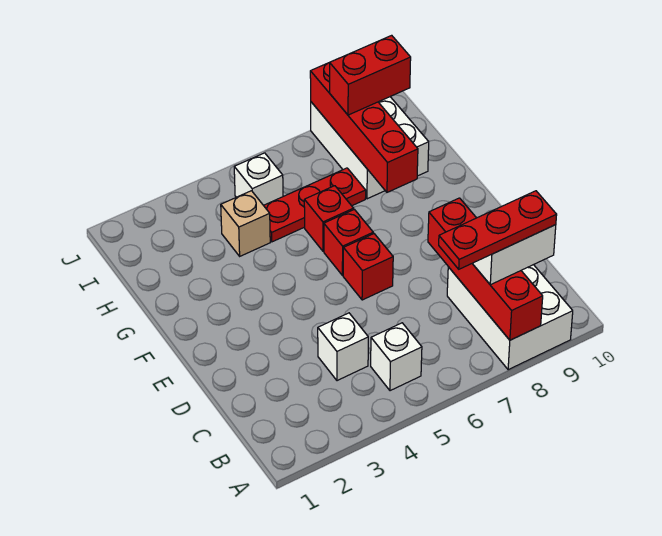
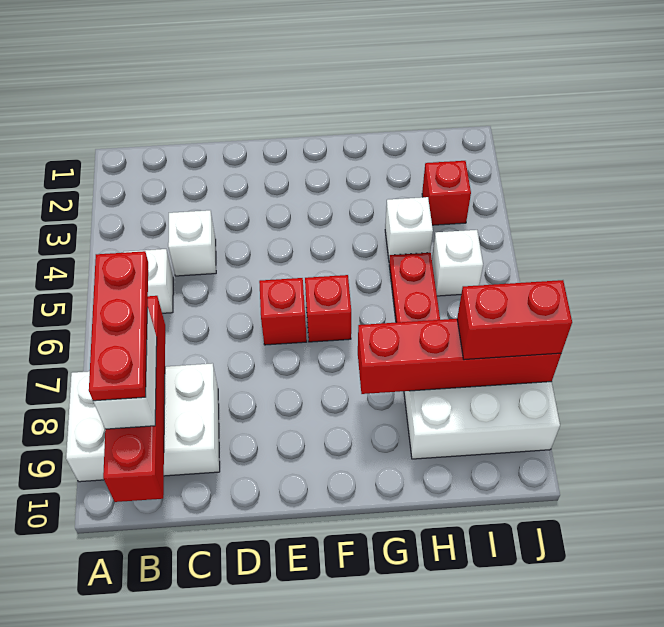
red brick A8:D8 level 2 -> red brick B7:B10 level 2
red brick G6 level 1 -> red brick I3 level 1
tan brick H4 level 1 -> white brick H4 level 1
red brick I8:I9 level 3 -> red brick I8:J8 level 3

